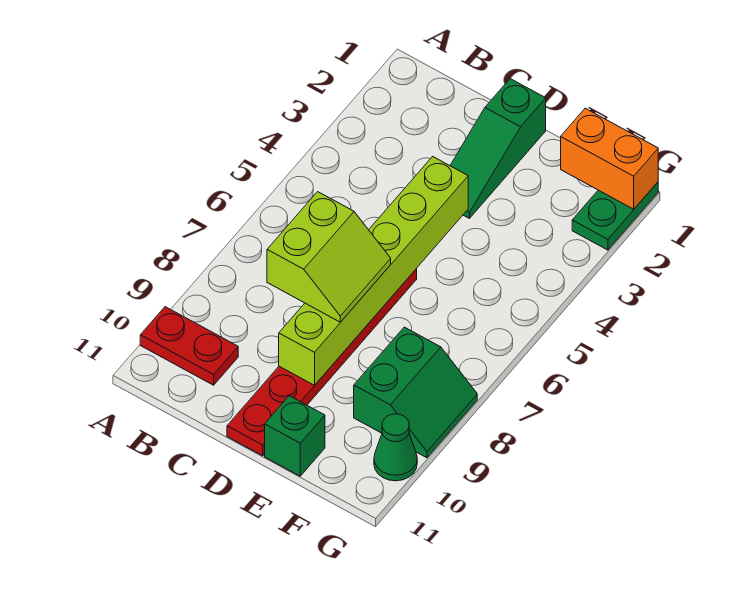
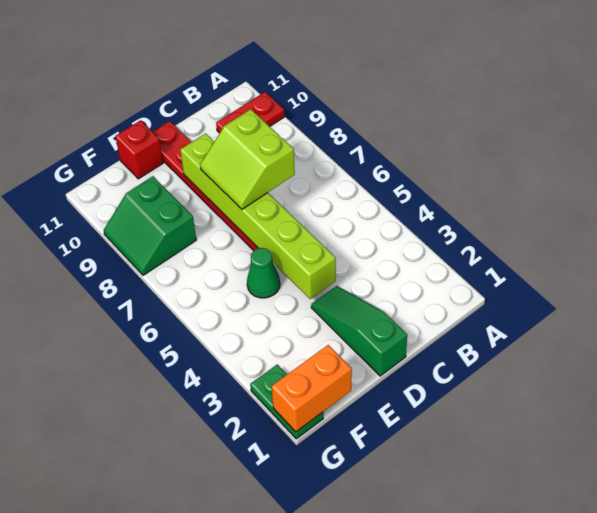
green brick E11 level 1 -> red brick E11 level 1
green cone G10 level 1 -> green cone E5 level 1

